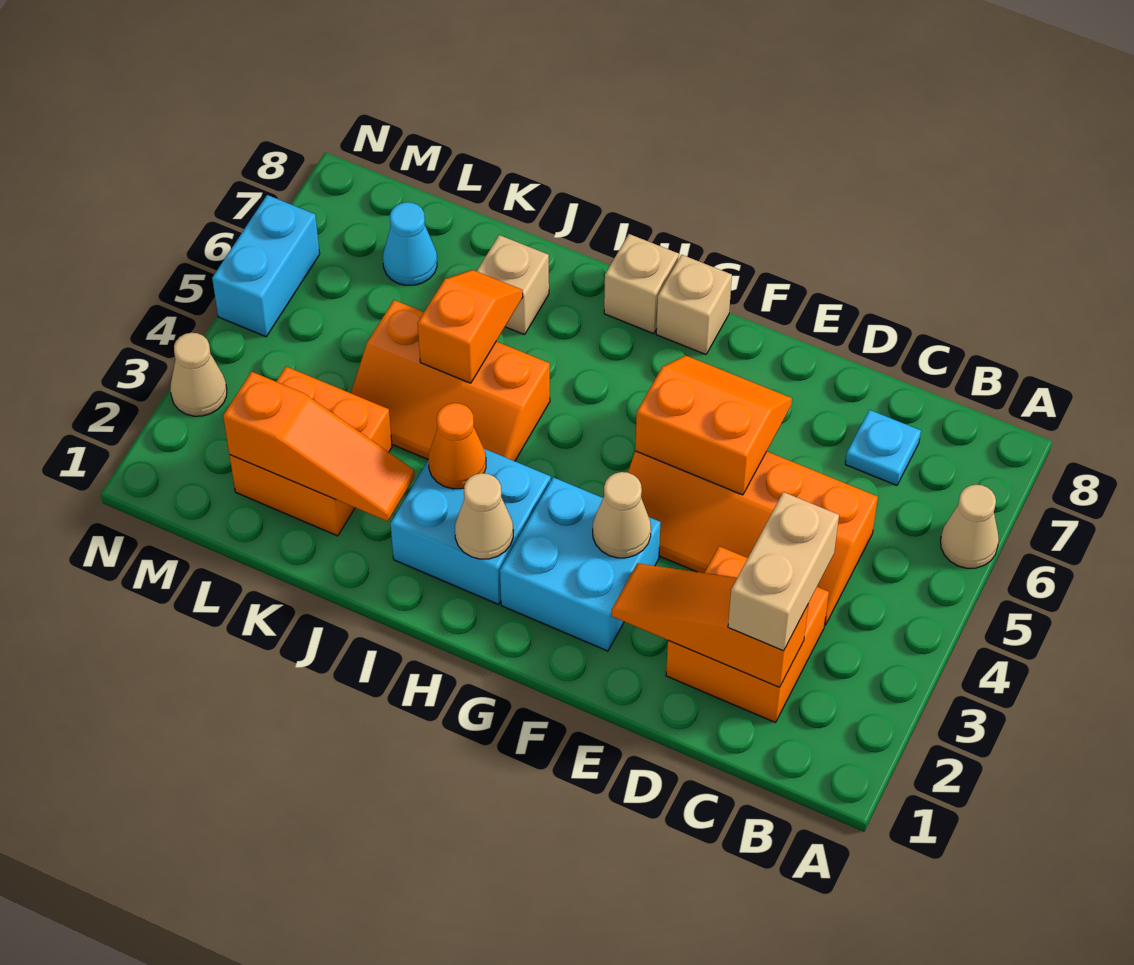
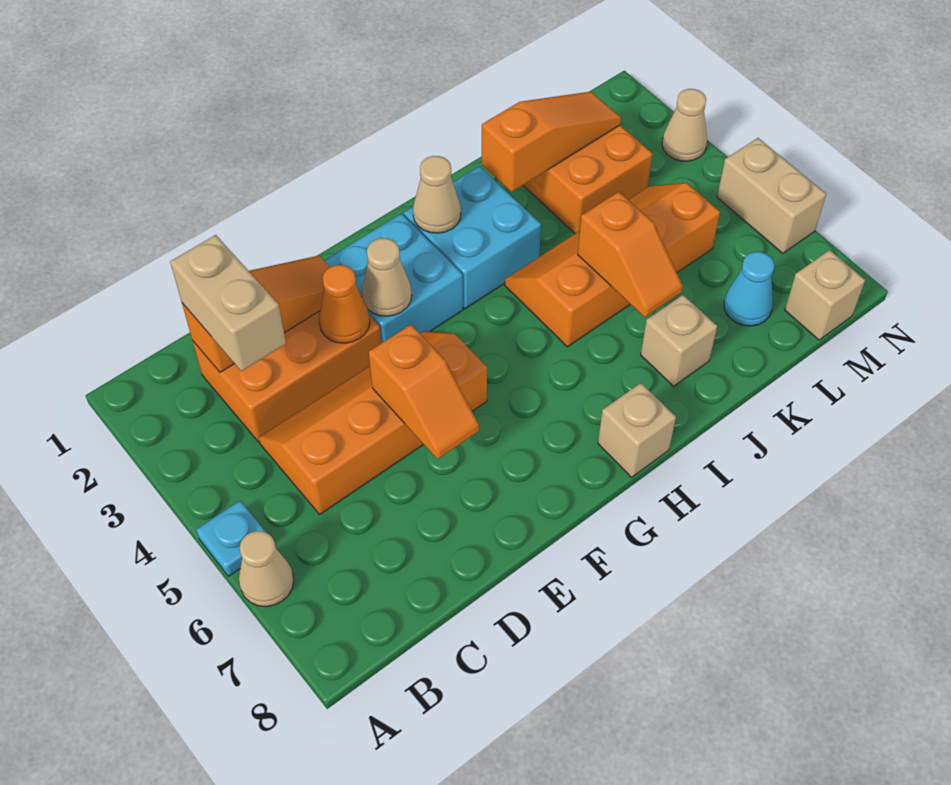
orange brick C2:D3 level 1 -> orange brick C2:E3 level 1
cyan plate C7 level 1 -> cyan plate A5 level 1
orange slope E5:F6 level 2 top 5 -> orange slope E5:E6 level 2 top 5
tan brick G8 level 1 -> tan brick M8 level 1
orange cone I3 level 2 -> orange cone E3 level 2
orange slope I4:K5 level 1 top 5 -> orange slope I4:L5 level 1 top 5
orange slope J2:L2 level 2 top L -> orange slope J2:L2 level 2 top J
cyan brick N5:N6 level 1 -> tan brick N5:N6 level 1

